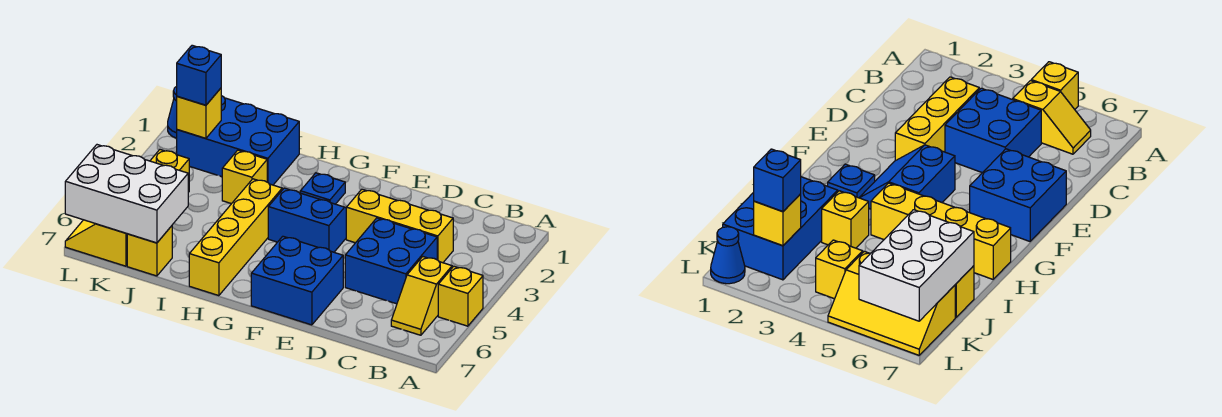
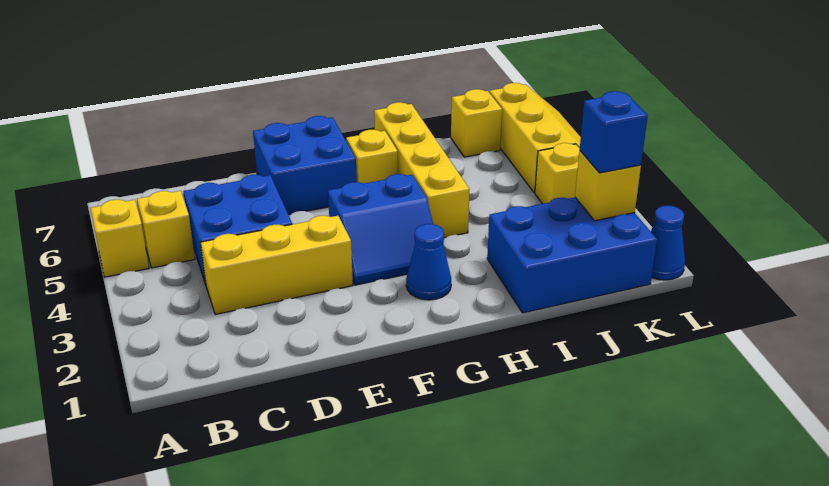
blue plate G2 level 1 -> blue cone G2 level 1
yellow brick I3 level 1 -> yellow brick G6 level 1
white brick J6:L7 level 2 -> none

